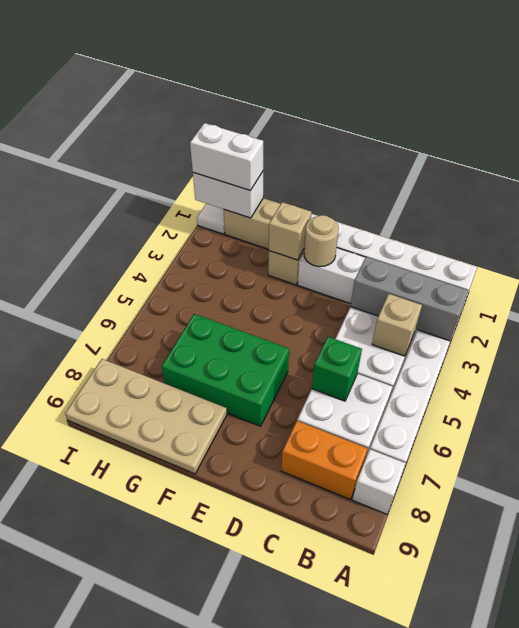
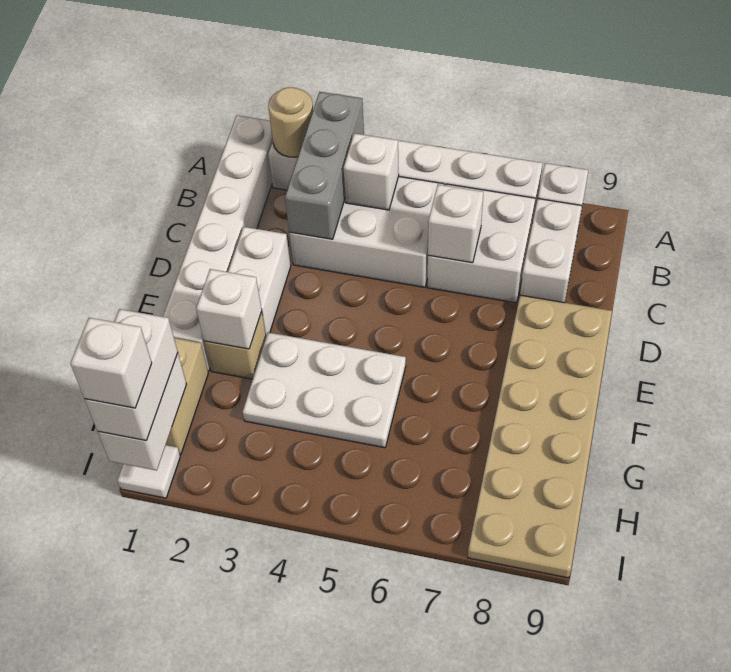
tan brick B4 level 2 -> white brick B4 level 2
orange brick B8:C8 level 1 -> white brick B8:C8 level 1
green brick C6 level 2 -> white brick C6 level 2
tan round brick E2 level 2 -> tan round brick A2 level 2
green brick E6:G7 level 1 -> none
tan brick F2 level 2 -> white brick F2 level 2
none -> white plate F3:G5 level 1
tan plate F8:I9 level 1 -> tan plate D8:I9 level 1
none -> white brick I1 level 4

